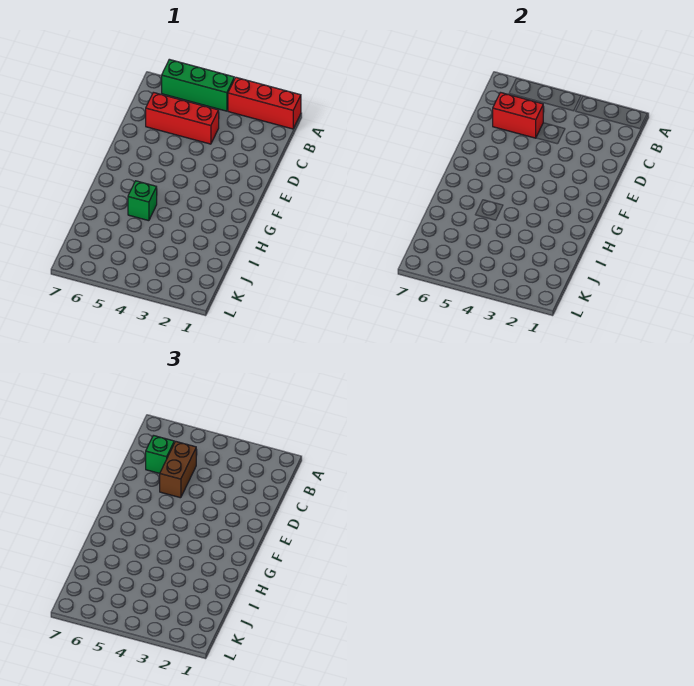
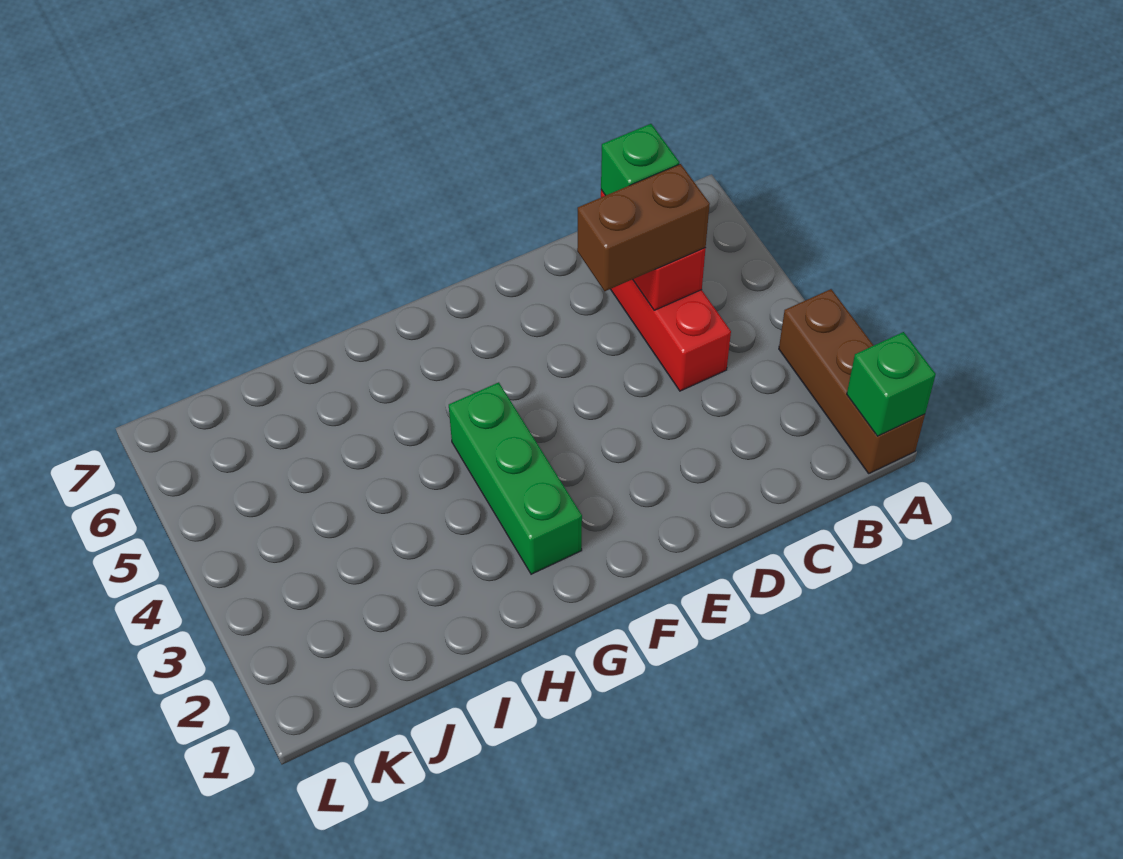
red brick A1:A3 level 1 -> brown brick A1:A3 level 1
green brick A4:A6 level 1 -> green brick G2:G4 level 1
green brick H5 level 1 -> green brick A1 level 2

